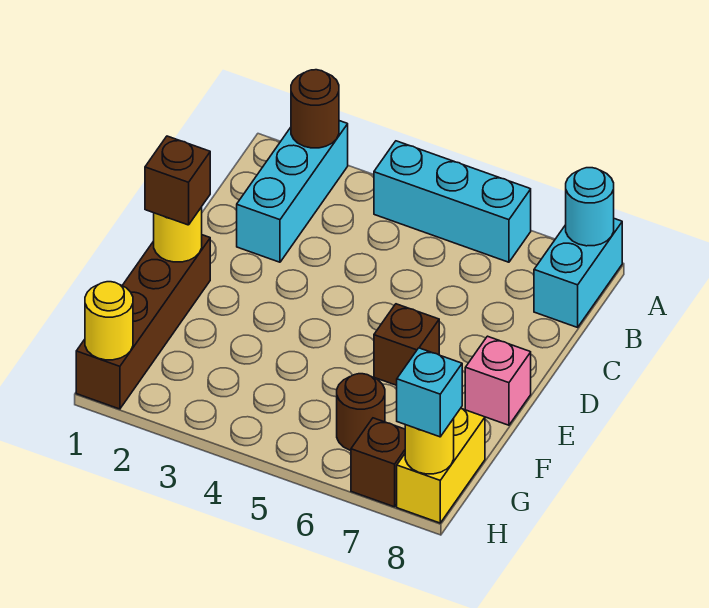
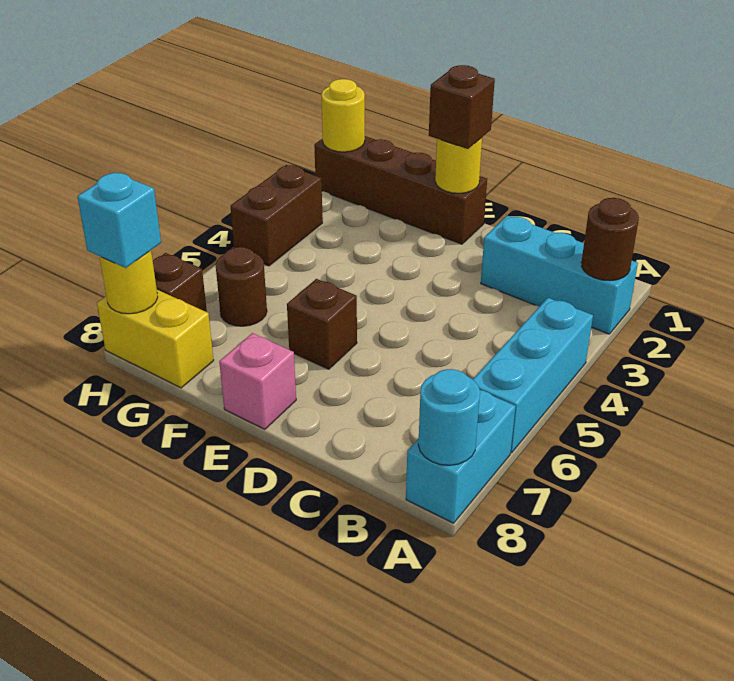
cyan brick A8:B8 level 1 -> cyan brick A7:A8 level 1
none -> brown brick H3:H4 level 1

